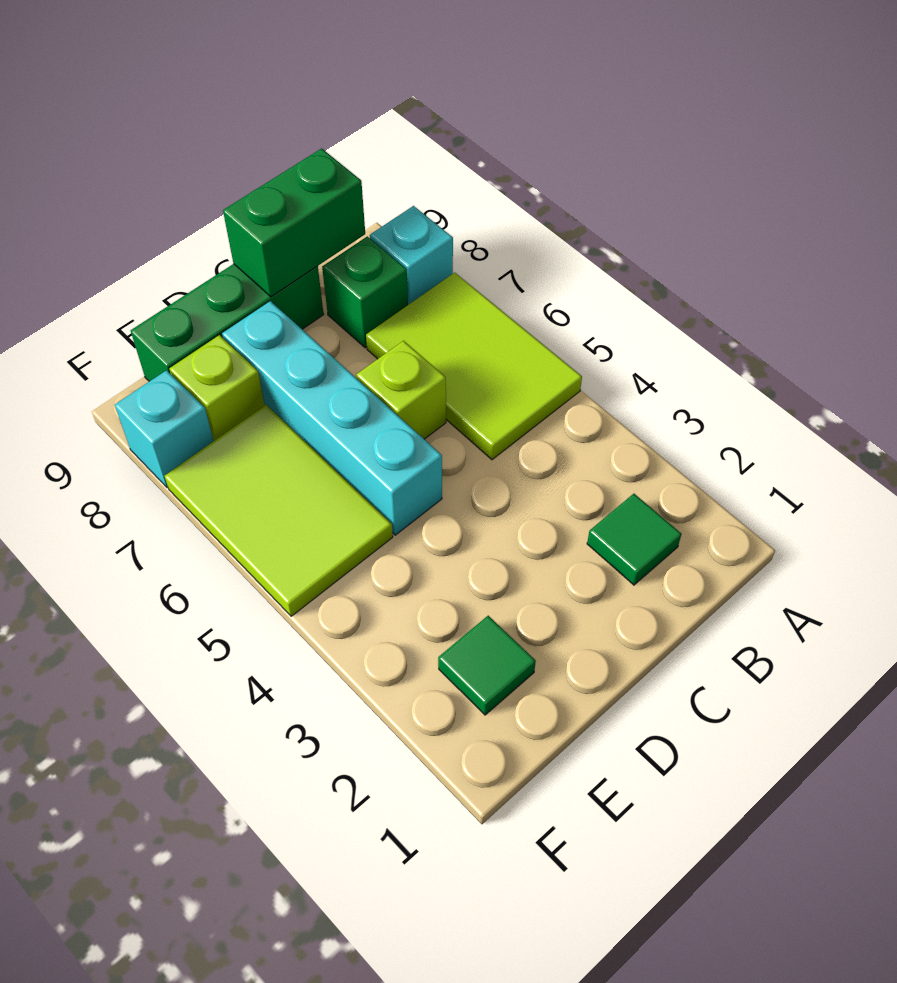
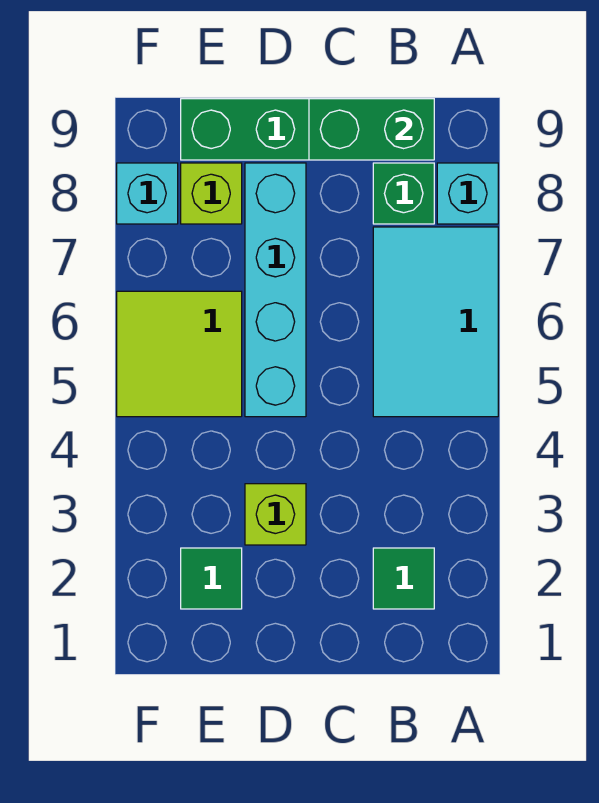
lime tile A5:B7 level 1 -> cyan tile A5:B7 level 1
lime brick C6 level 1 -> lime brick D3 level 1
lime tile E5:F7 level 1 -> lime tile E5:F6 level 1

